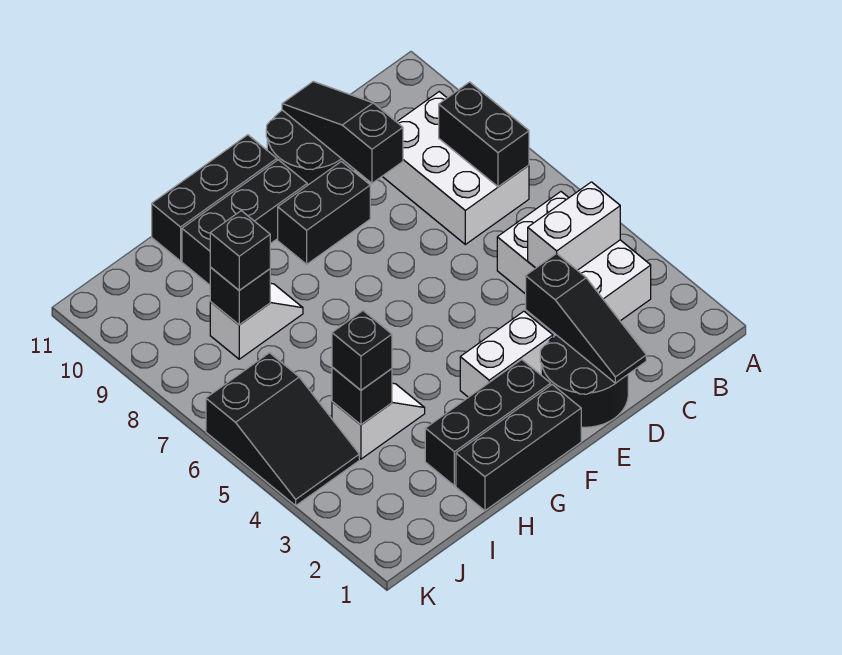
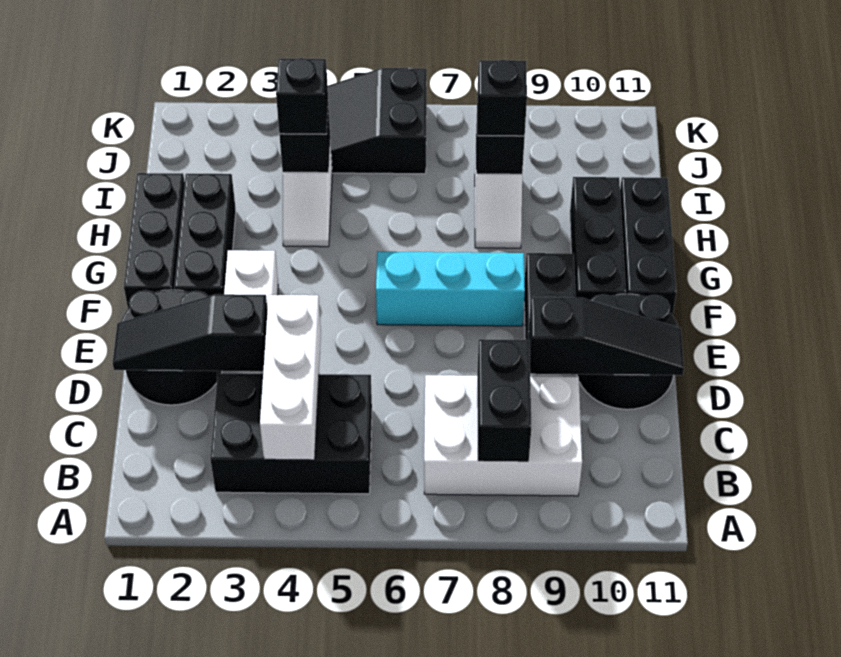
white brick B3:C5 level 1 -> black brick B3:C5 level 1
white brick B4:C4 level 2 -> white brick B4:D4 level 2
black brick B7:B8 level 2 -> black brick B8:C8 level 2
none -> cyan brick F6:F8 level 1

